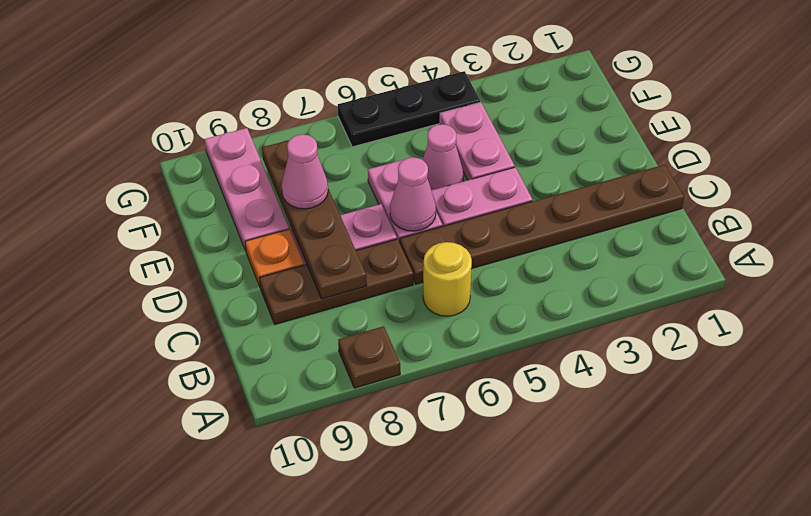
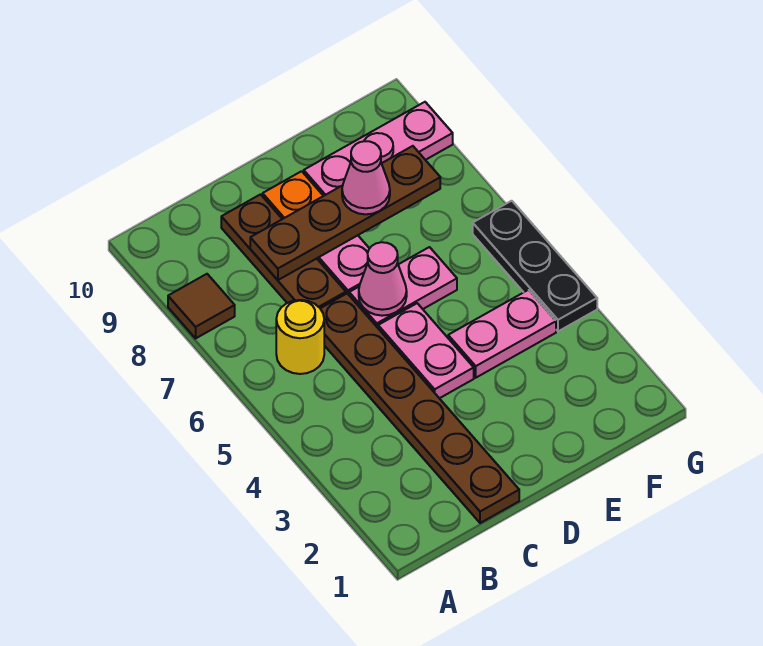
brown plate A8 level 1 -> brown tile A8 level 1
pink cone E5 level 1 -> none

